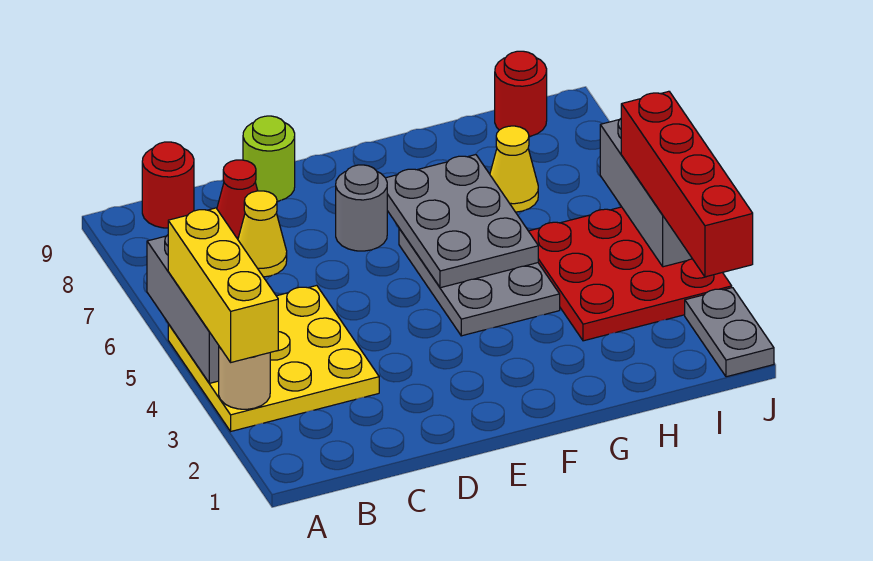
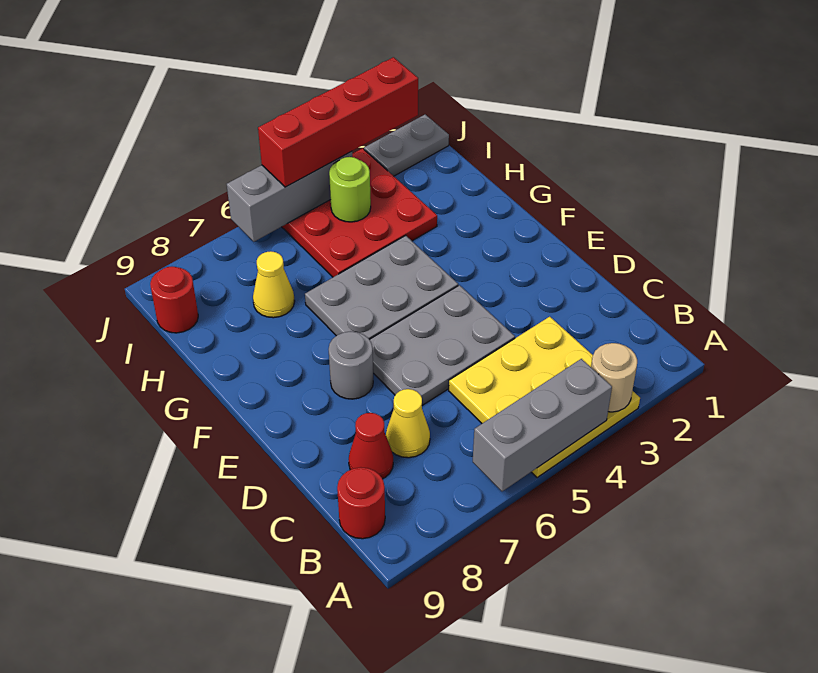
yellow brick A3:A5 level 3 -> none
lime round brick D9 level 1 -> lime round brick I4 level 2
grey plate F5:G7 level 2 -> grey plate D4:E6 level 1

